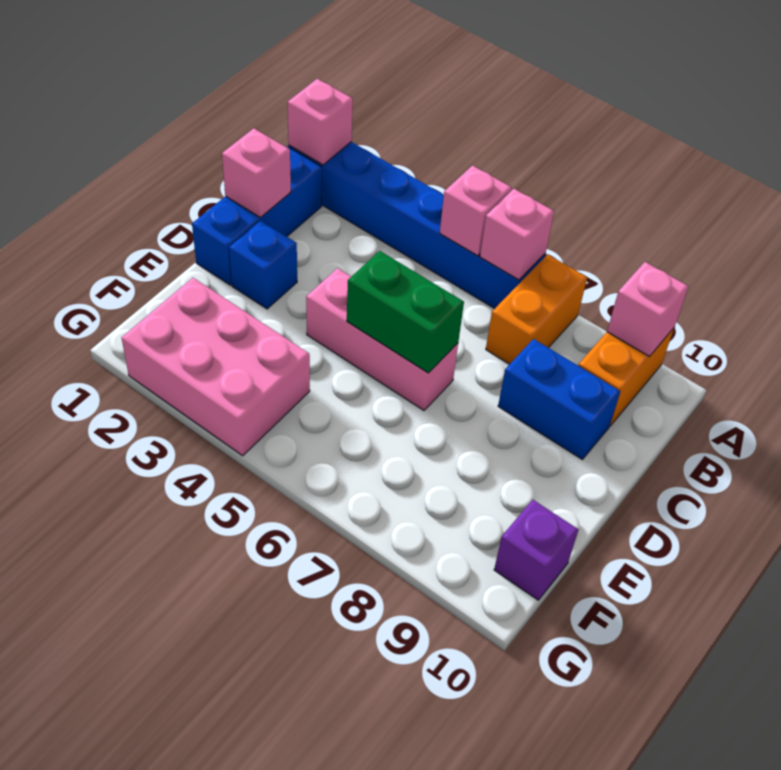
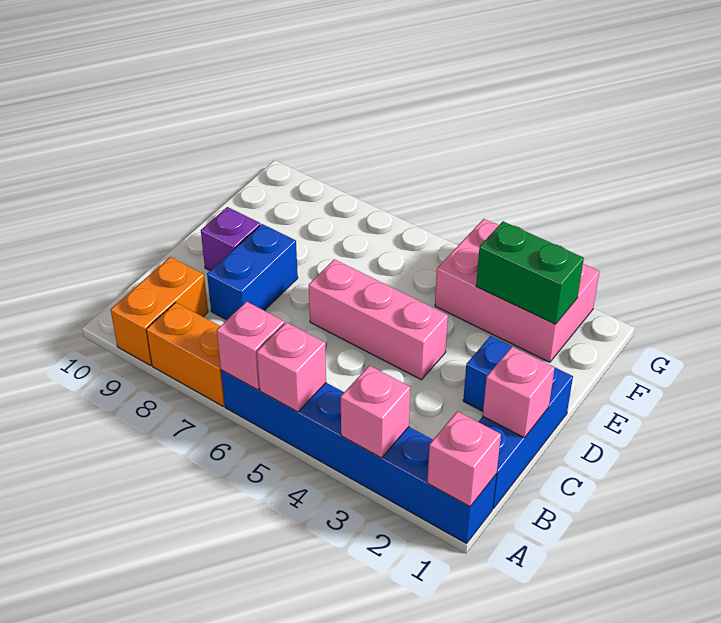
orange brick A7:B7 level 1 -> orange brick A7:A8 level 1
pink brick A9 level 2 -> pink brick A3 level 2
blue brick C8:C9 level 1 -> blue brick C8:D8 level 1
green brick D5:D6 level 2 -> green brick F2:F3 level 2
purple brick F10 level 1 -> purple brick D9 level 1

